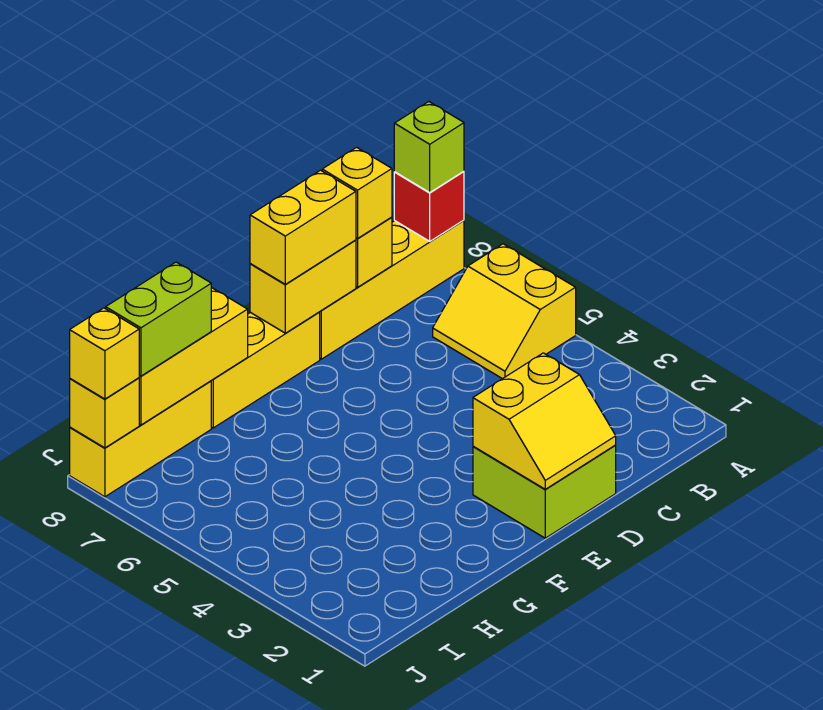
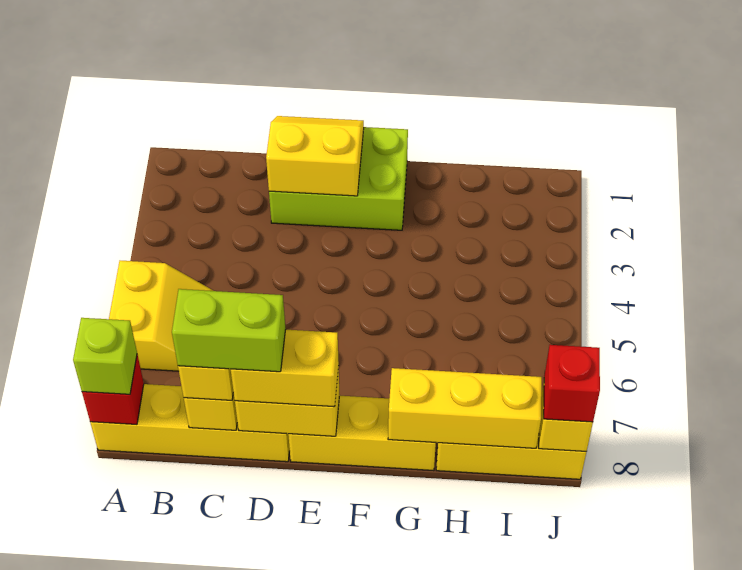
lime brick D1:E2 level 1 -> lime brick D1:F2 level 1
lime brick H8:I8 level 3 -> lime brick C8:D8 level 4
yellow brick J8 level 3 -> red brick J8 level 3

